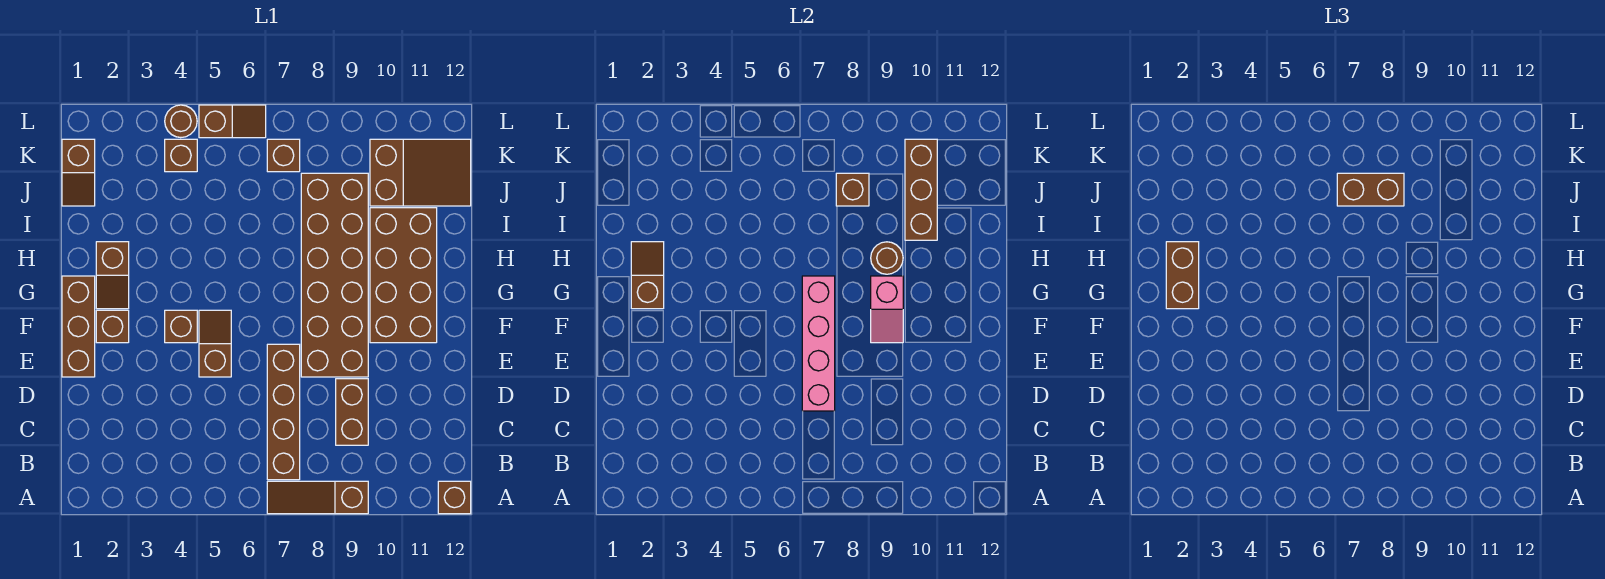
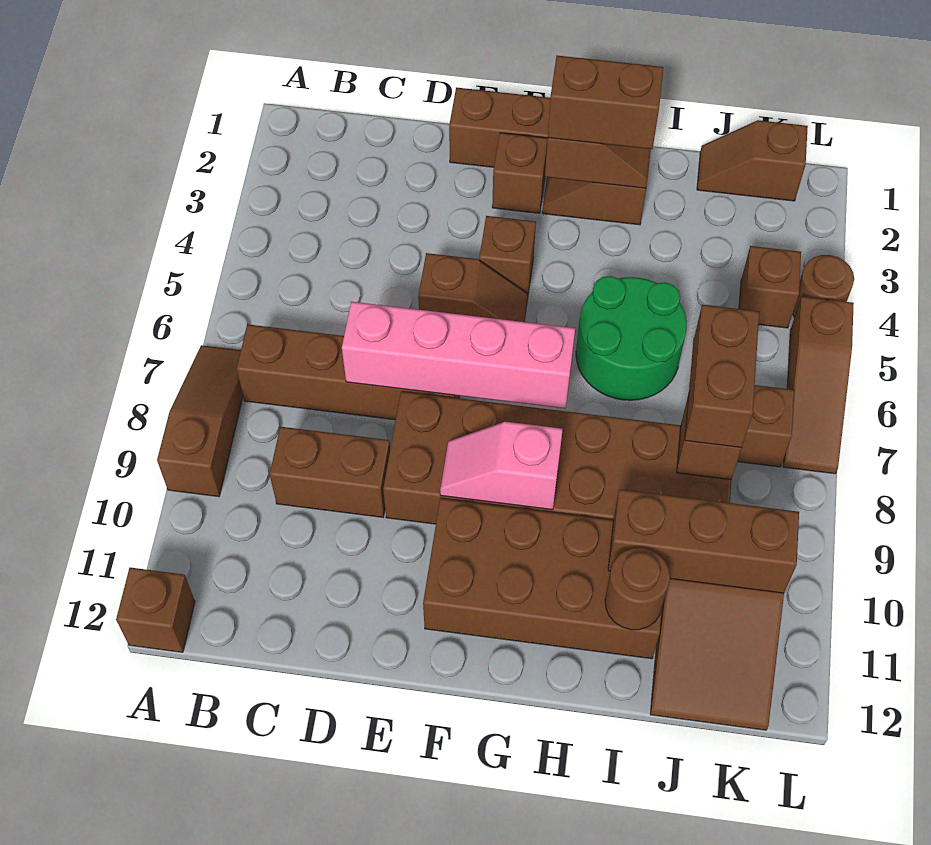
none -> green round brick H5:I6 level 1
brown round brick H9 level 2 -> brown round brick I11 level 2
brown slope L5:L6 level 1 top 5 -> brown slope L5:L7 level 1 top 5

